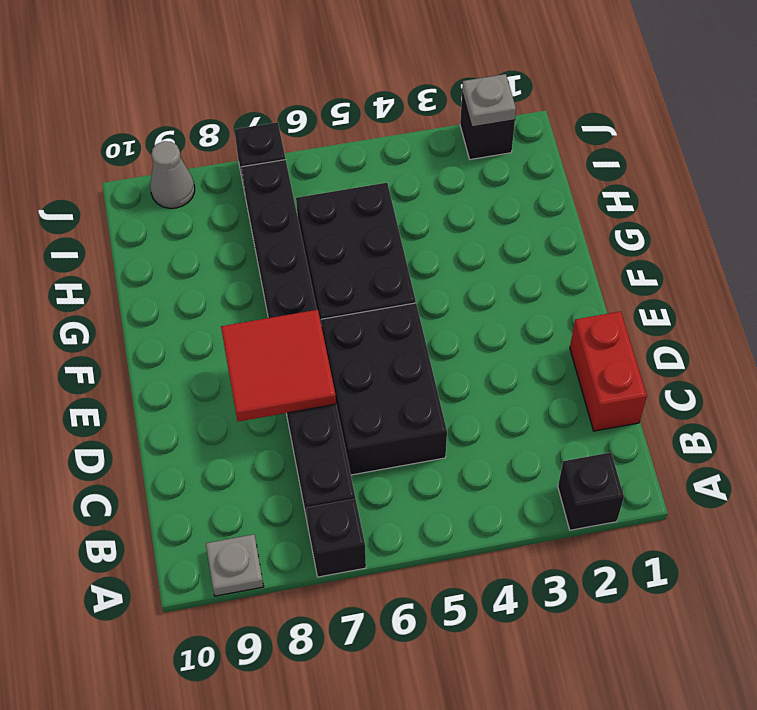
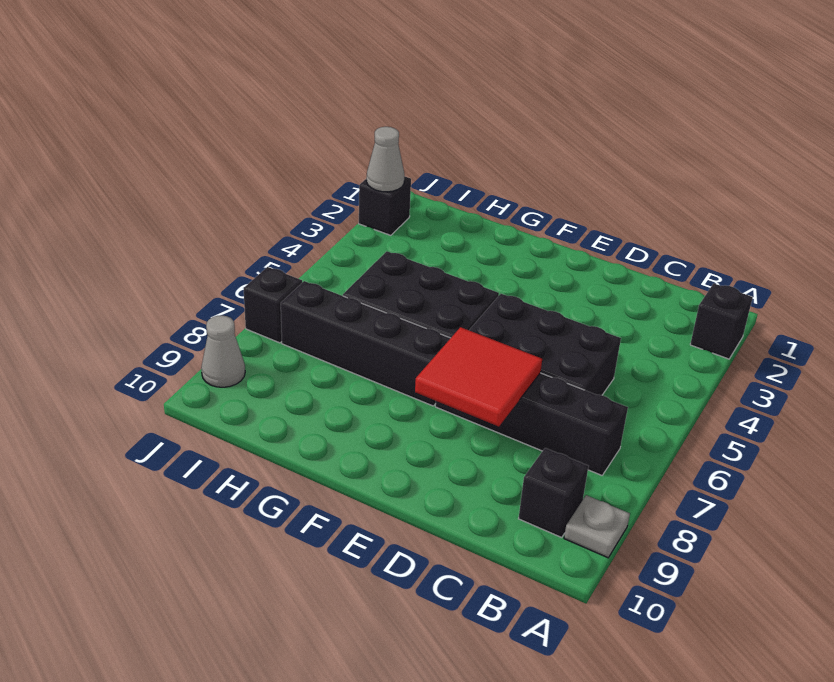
black brick A7 level 1 -> black brick B9 level 1
red brick C1:D1 level 1 -> none
grey plate J2 level 2 -> grey cone J2 level 2

